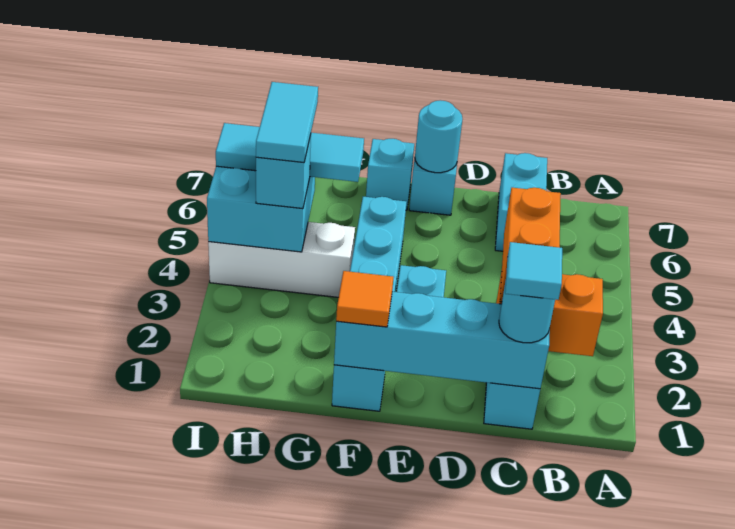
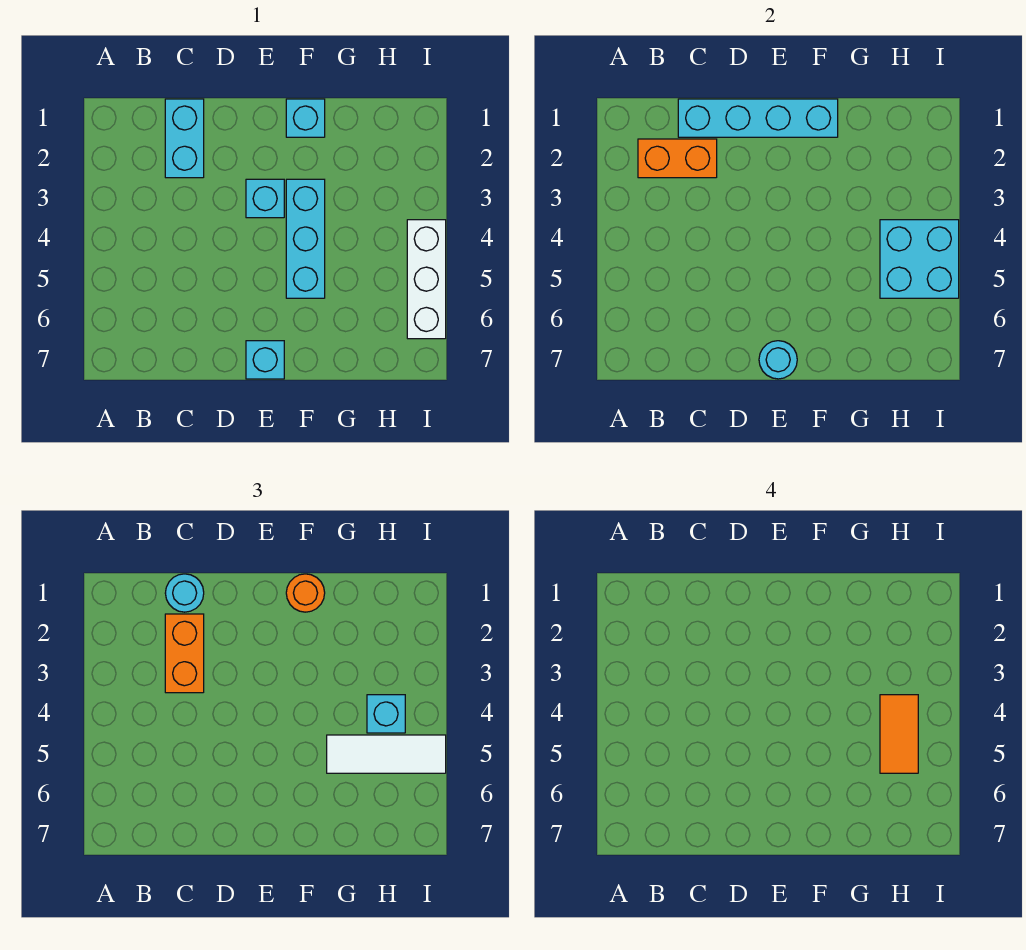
cyan tile C1 level 4 -> none
cyan brick C6:C7 level 1 -> none
orange tile F1 level 3 -> orange round brick F1 level 3
cyan brick F7 level 1 -> none
white brick G4:I4 level 1 -> white brick I4:I6 level 1
cyan tile G5:I5 level 3 -> white tile G5:I5 level 3
cyan tile H4:H5 level 4 -> orange tile H4:H5 level 4

